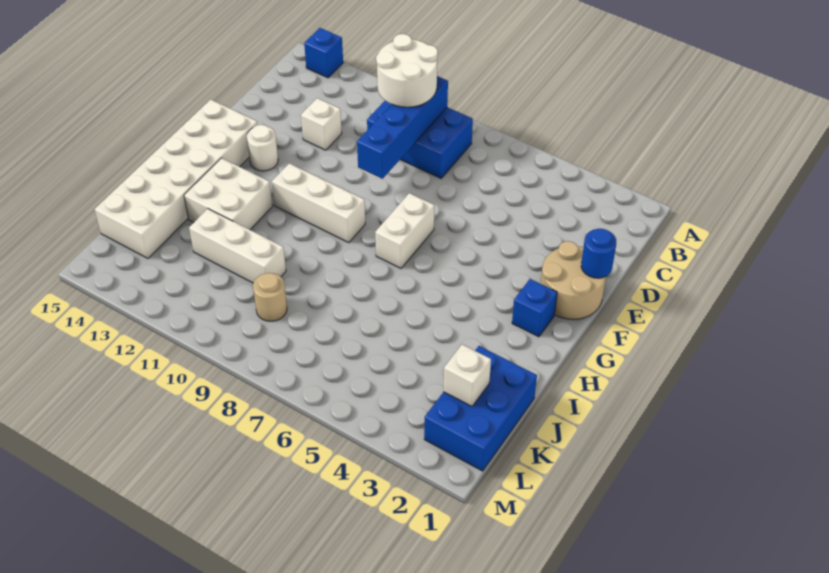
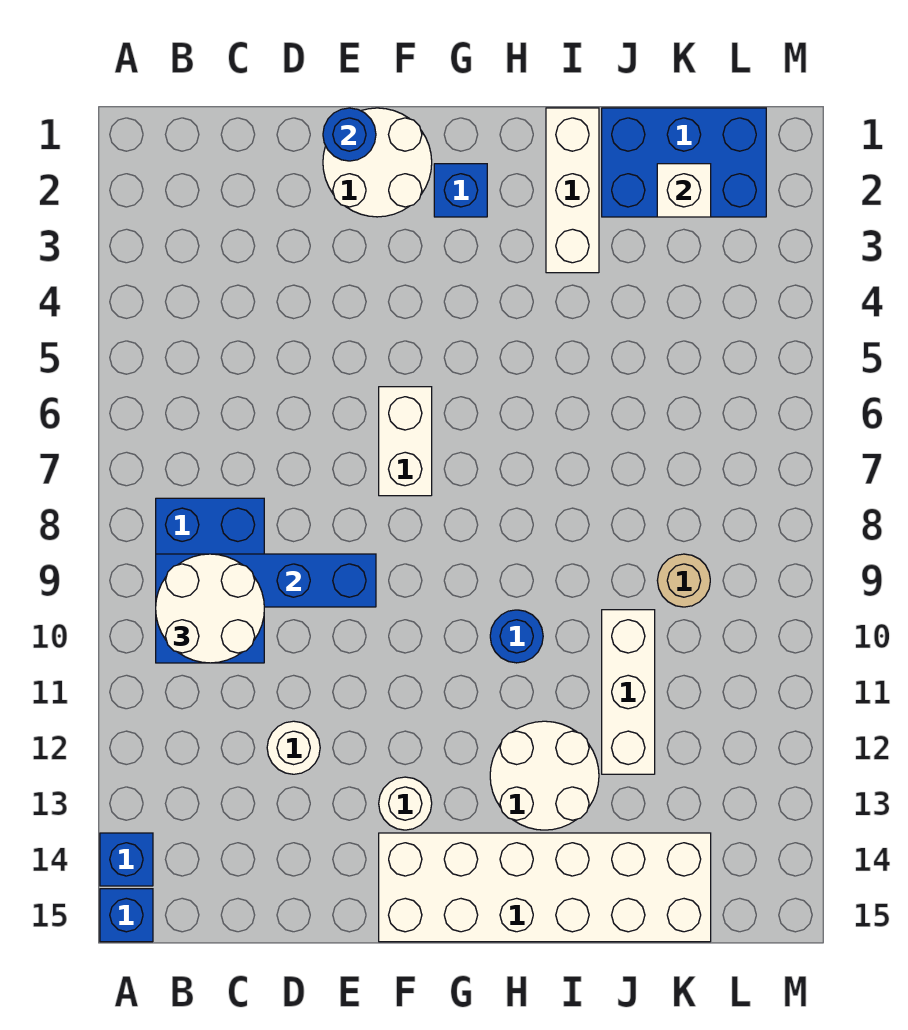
none -> blue brick A15 level 1
white brick D12 level 1 -> white round brick D12 level 1
tan round brick E1:F2 level 1 -> white round brick E1:F2 level 1
white brick F7:G7 level 1 -> white brick F6:F7 level 1
white brick G9:G11 level 1 -> white brick I1:I3 level 1
none -> blue round brick H10 level 1
white brick H12:I13 level 1 -> white round brick H12:I13 level 1

